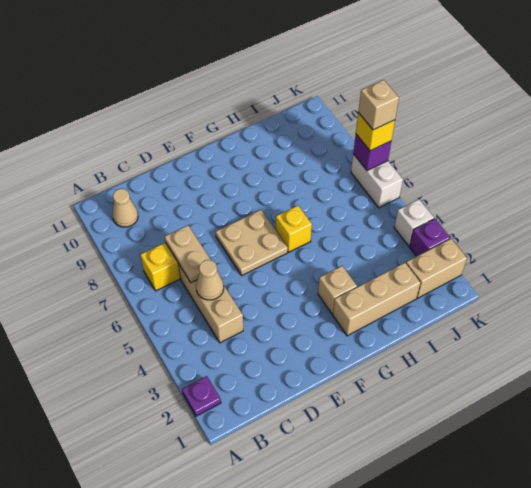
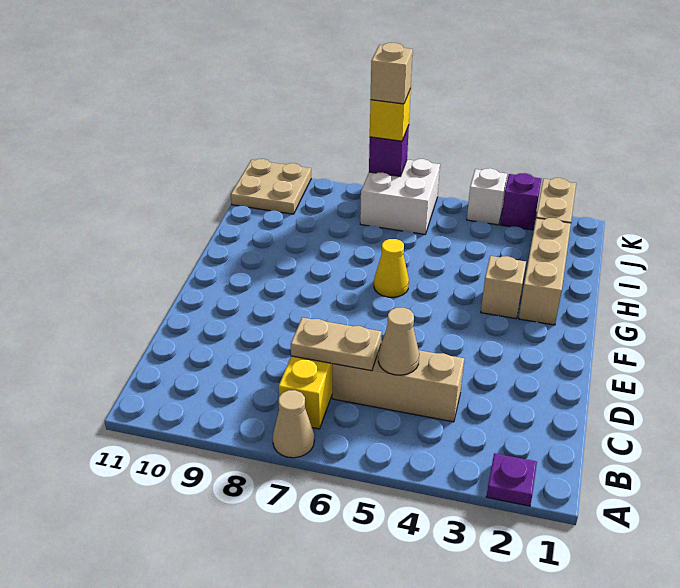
tan cone B10 level 1 -> tan cone A7 level 1
tan plate E6:F7 level 1 -> tan plate J10:K11 level 1
yellow brick G6 level 1 -> yellow cone G6 level 1
white brick K6:K7 level 1 -> white brick J6:K7 level 1

